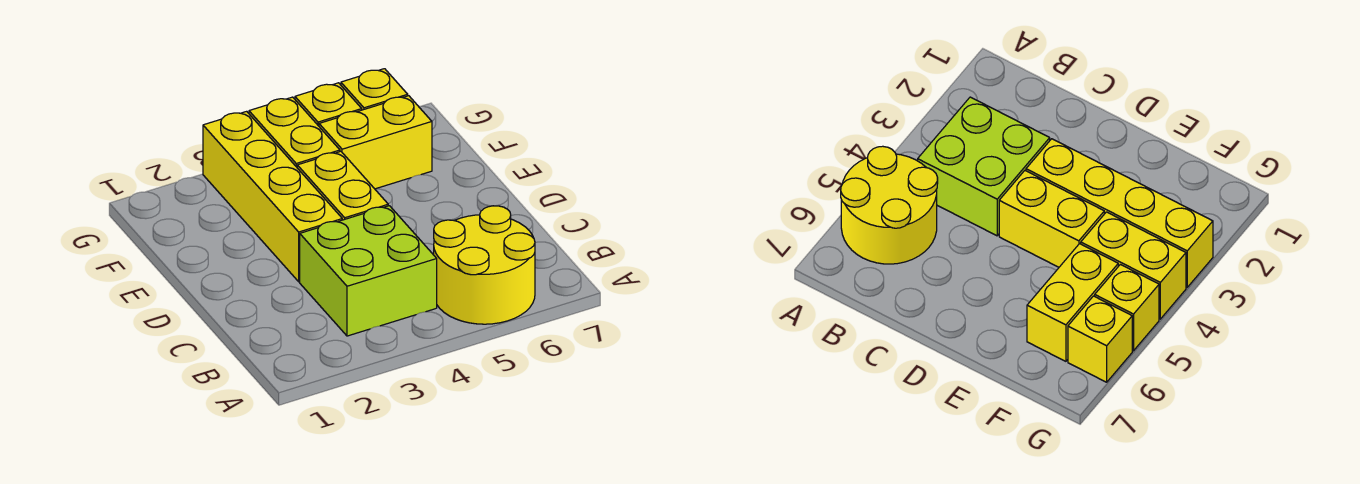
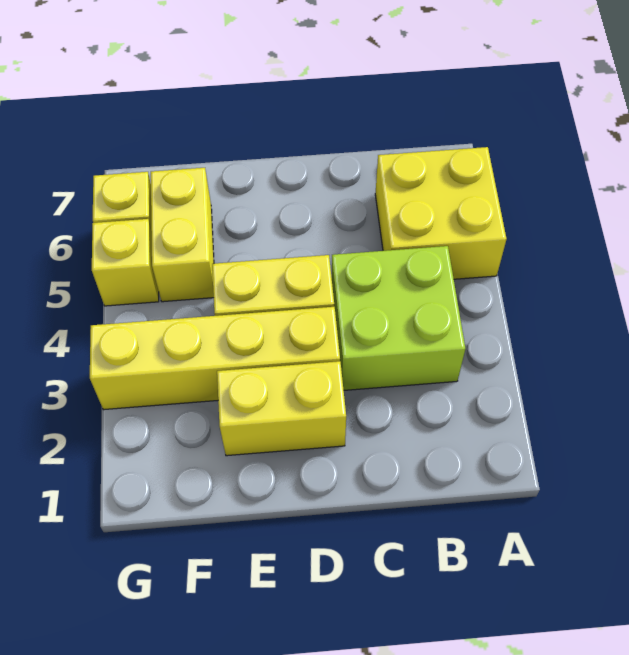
yellow round brick A5:B6 level 1 -> yellow brick A5:B6 level 1
yellow brick F4:G4 level 1 -> yellow brick D2:E2 level 1

